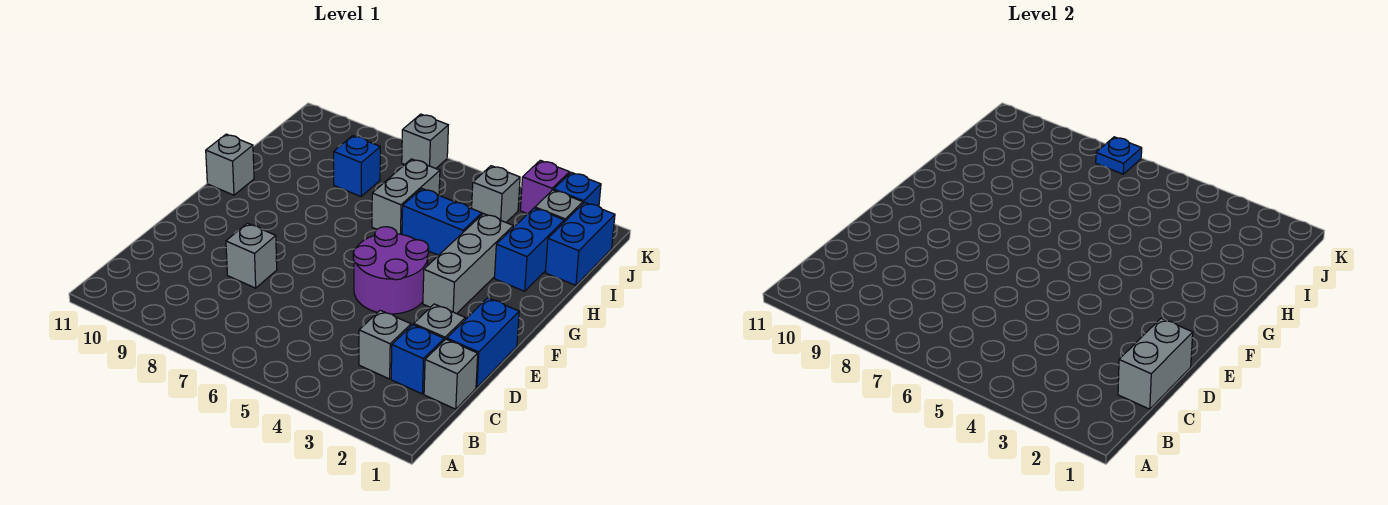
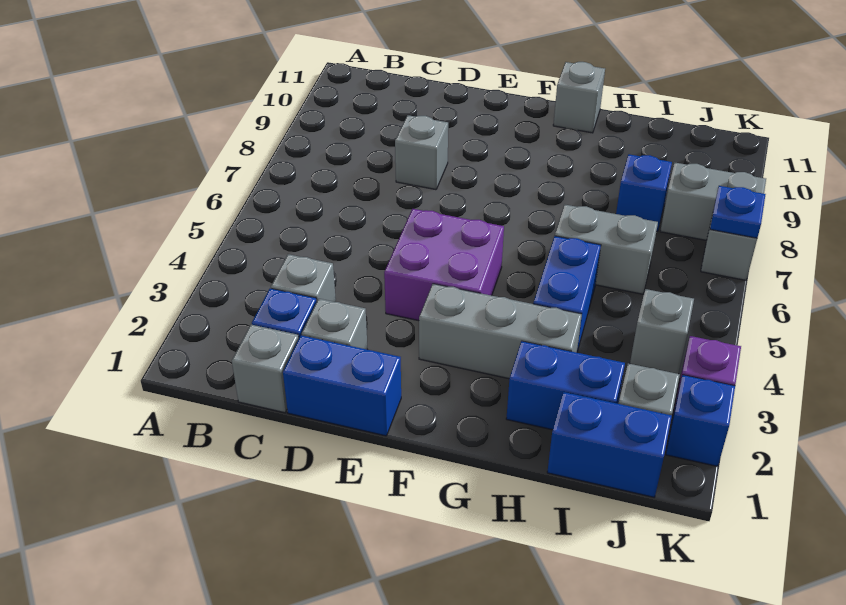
grey brick C1:D1 level 2 -> grey brick J8:K8 level 1
purple round brick E4:F5 level 1 -> purple brick E4:F5 level 1

